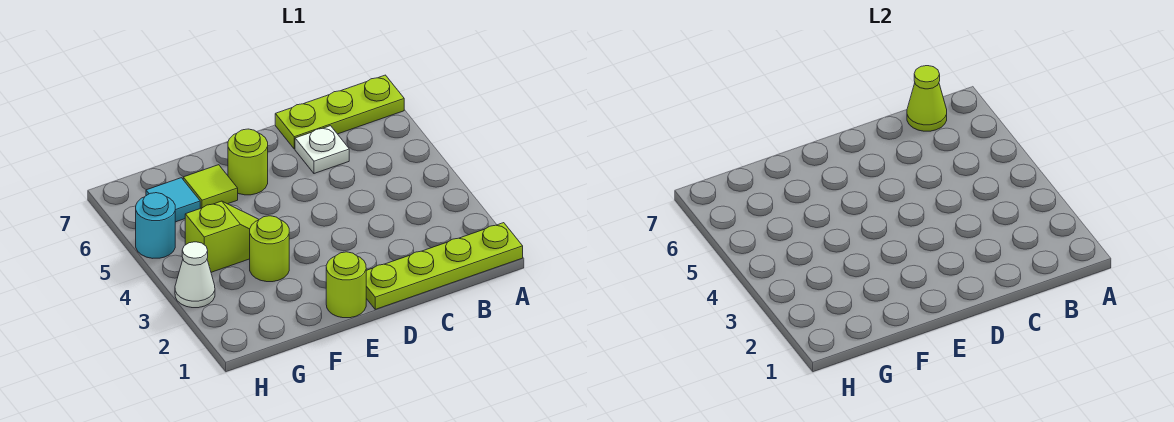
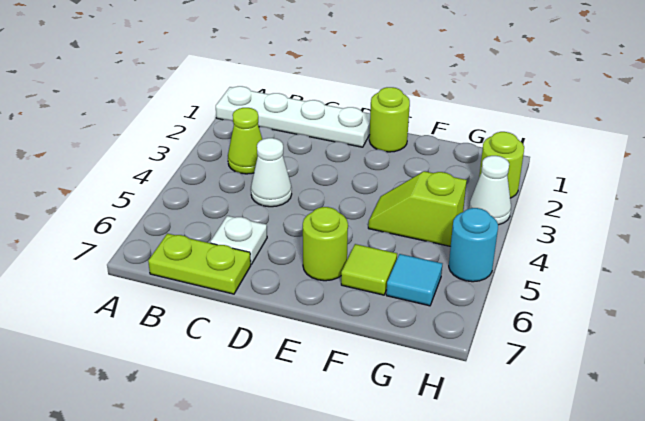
lime plate A1:D1 level 1 -> white plate A1:D1 level 1
lime plate A7:C7 level 1 -> lime plate B7:C7 level 1
lime cone B7 level 2 -> lime cone B3 level 1
none -> white cone C4 level 1
lime round brick F3 level 1 -> lime round brick H2 level 1

